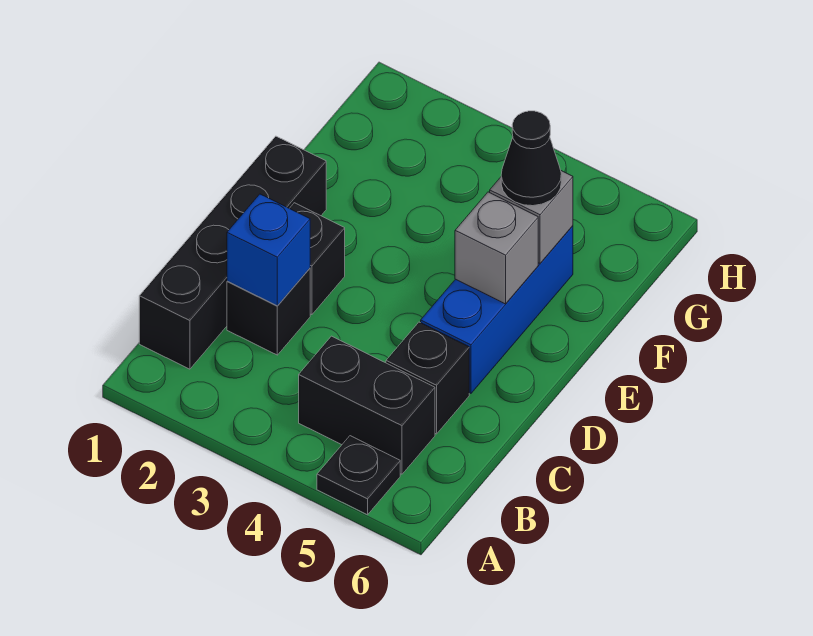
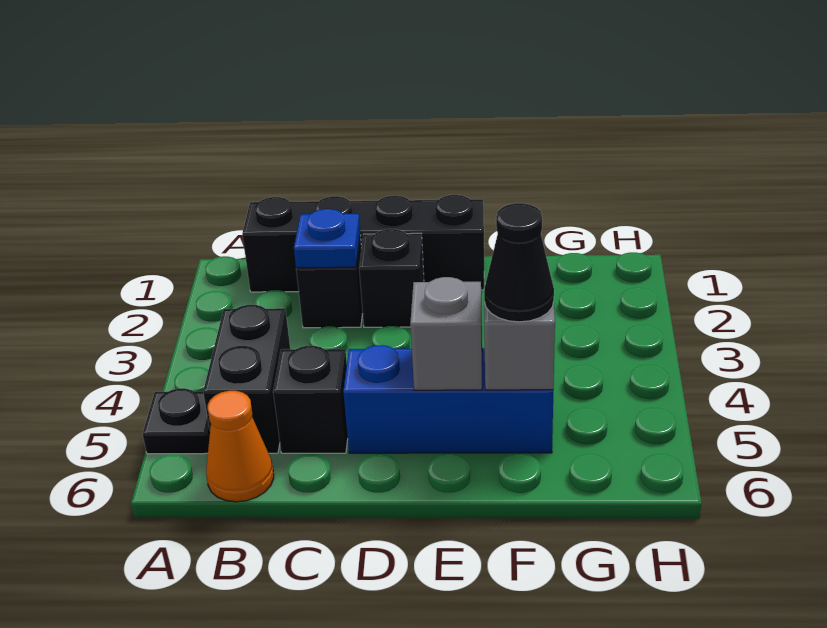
none -> orange cone B6 level 1
blue brick C2 level 2 -> blue plate C2 level 2

